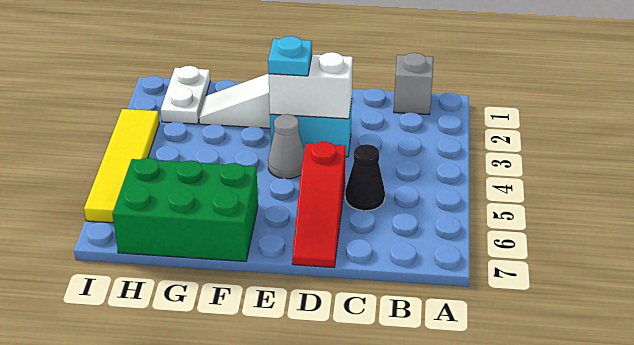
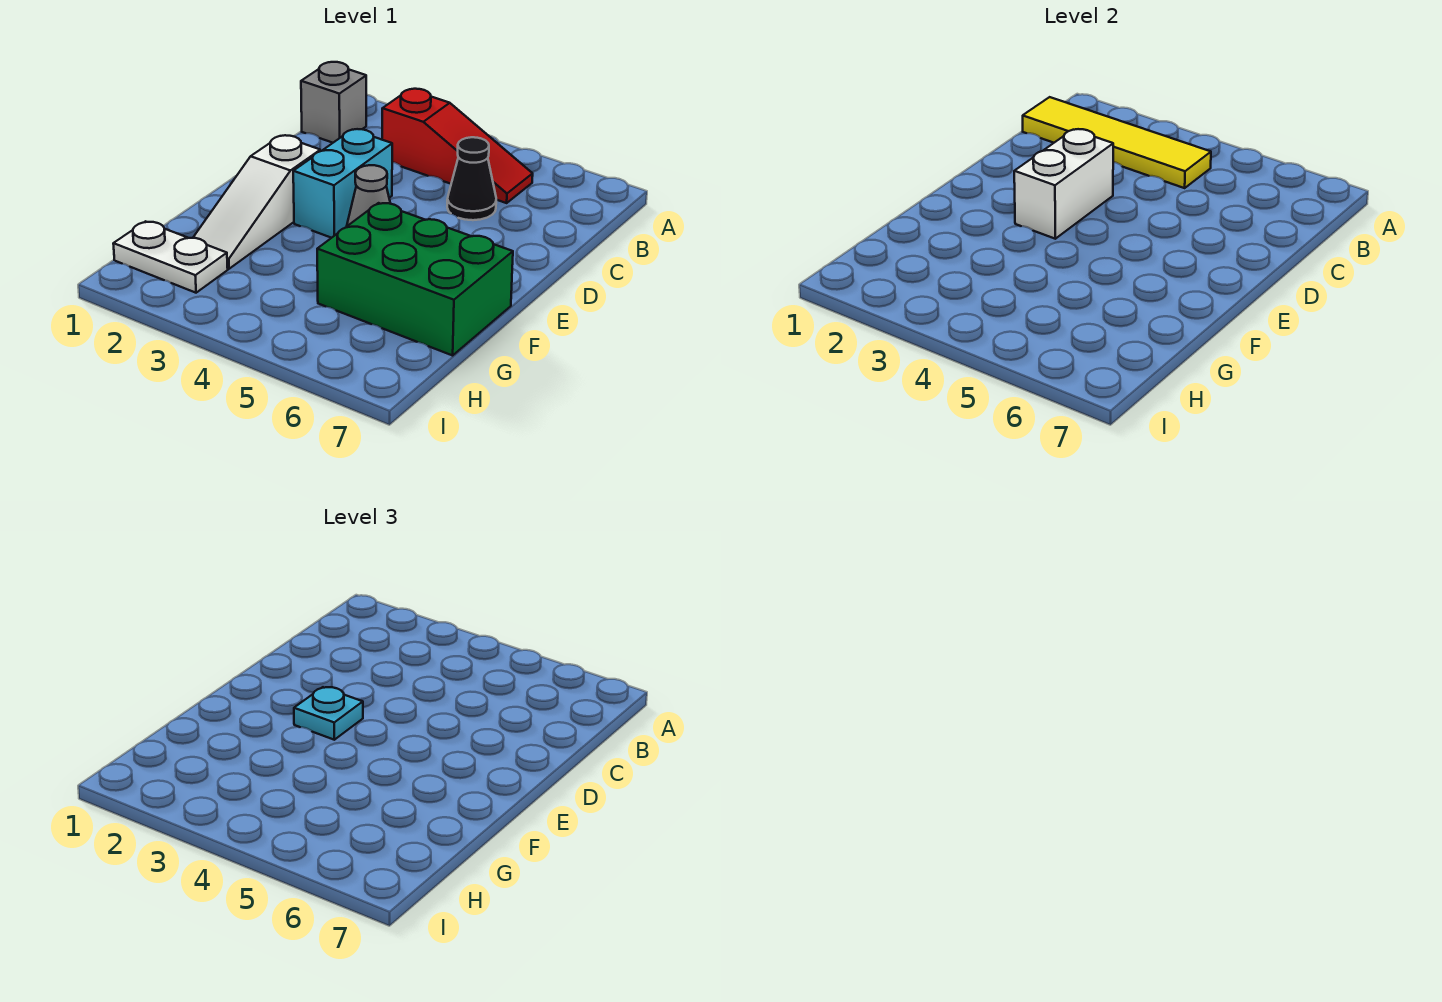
red slope D5:D7 level 1 top 5 -> red slope B3:B5 level 1 top 3
green brick F6:H7 level 1 -> green brick F5:G7 level 1
yellow tile I3:I6 level 1 -> yellow tile B1:B4 level 2

